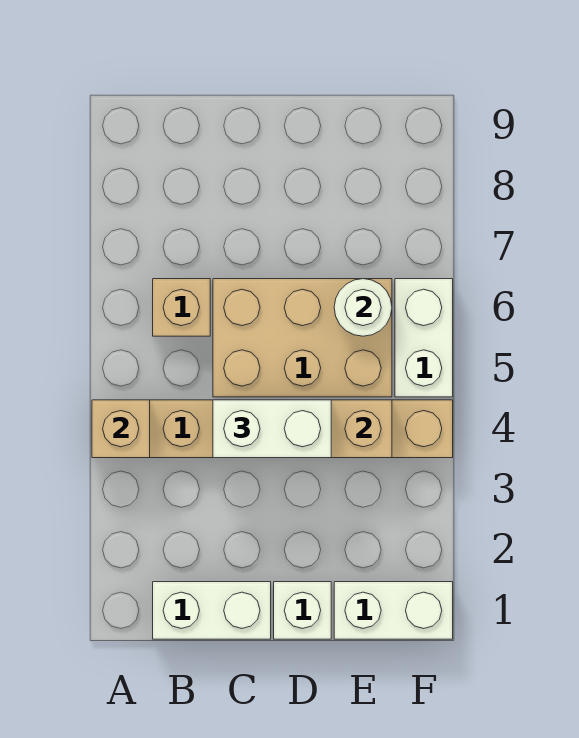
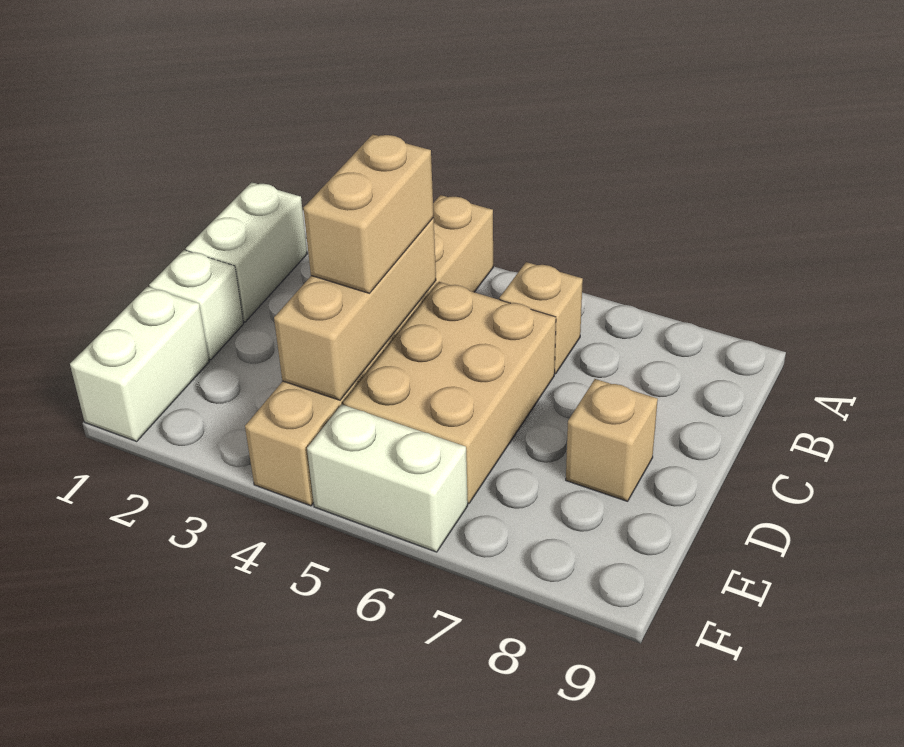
tan brick A4 level 2 -> tan brick D8 level 1
white brick C4:D4 level 3 -> tan brick C4:D4 level 3
white round brick E6 level 2 -> none

